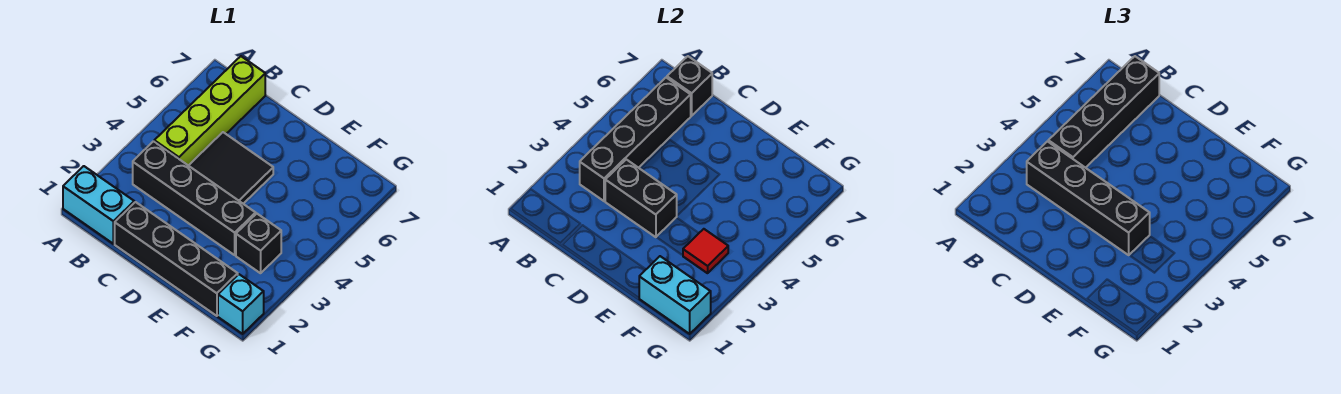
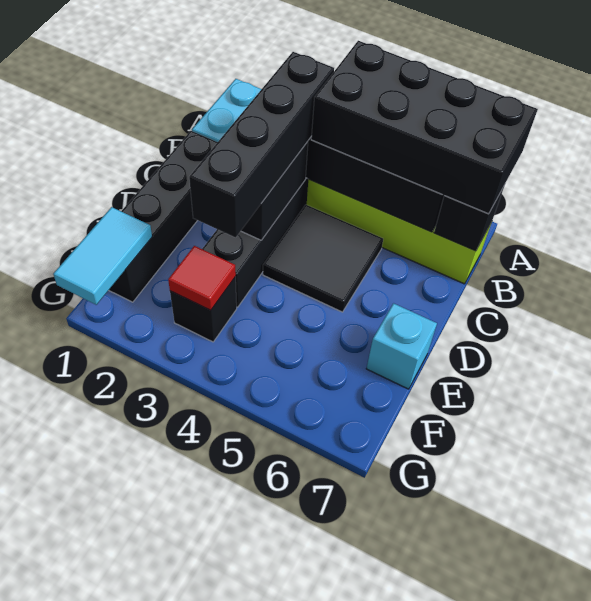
black brick B4:B7 level 3 -> black brick A4:B7 level 3
cyan brick F1:G1 level 2 -> cyan tile F1:G1 level 2
cyan brick G1 level 1 -> cyan brick E7 level 1

